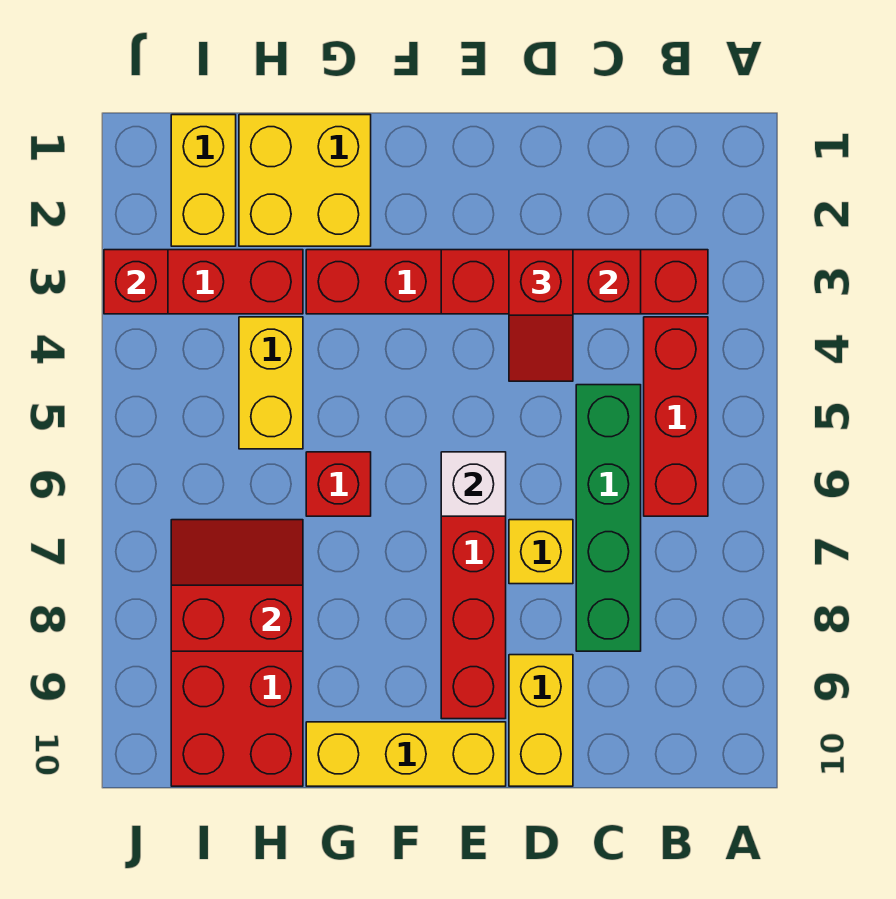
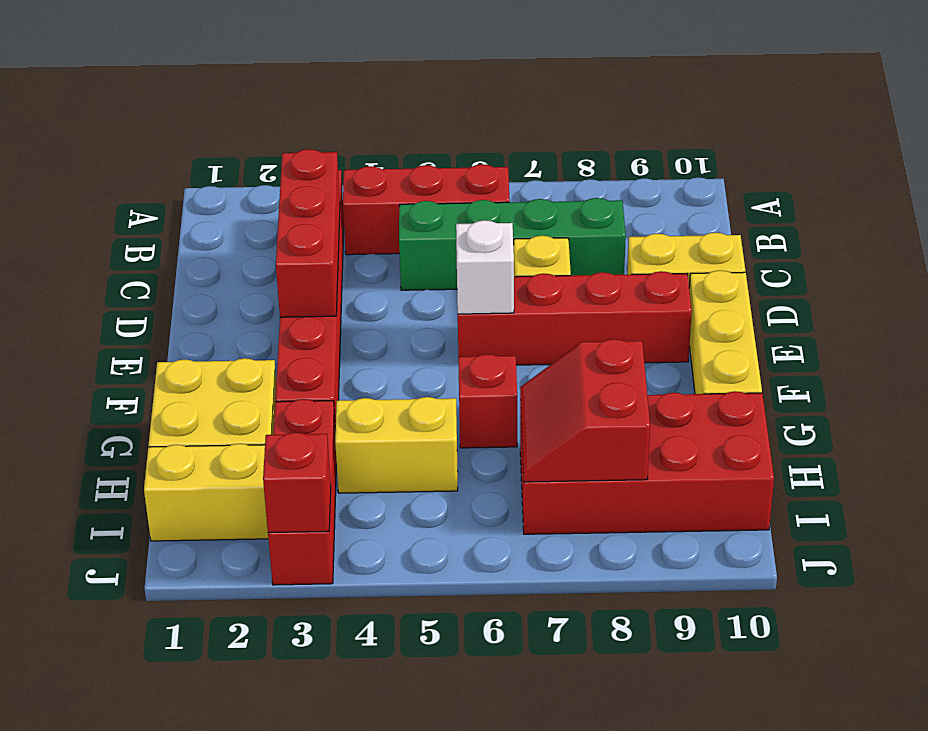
red slope D3:D4 level 3 top 3 -> none

